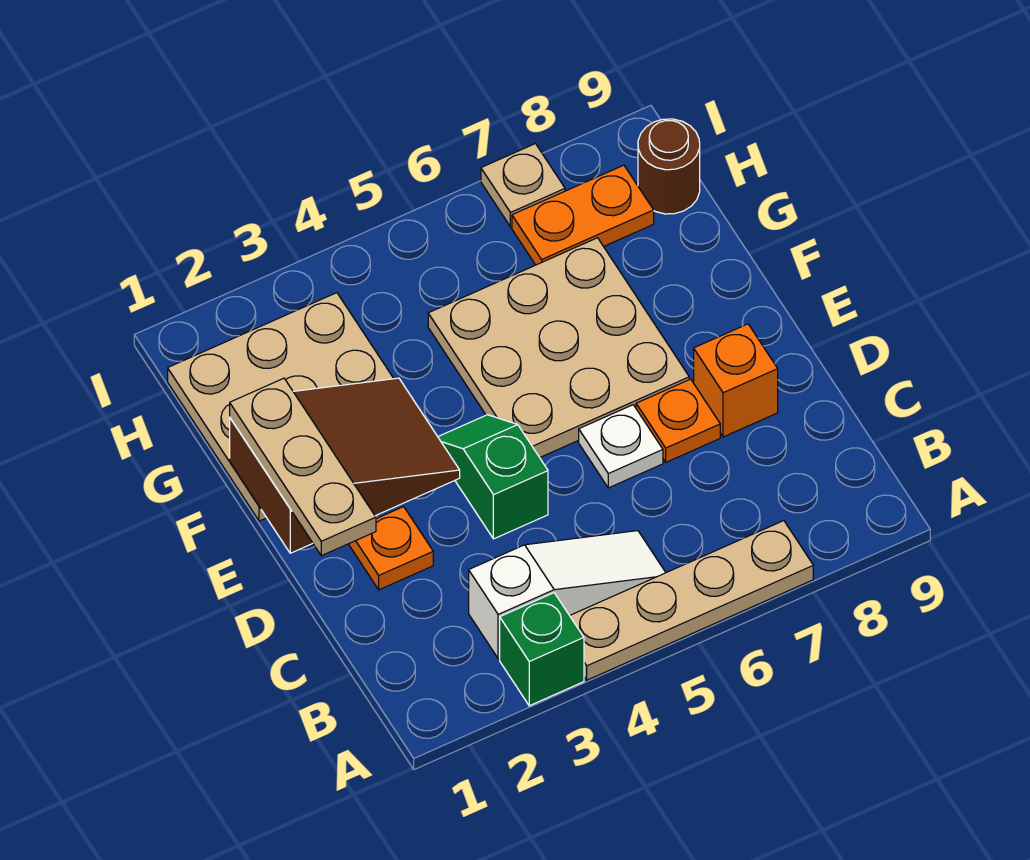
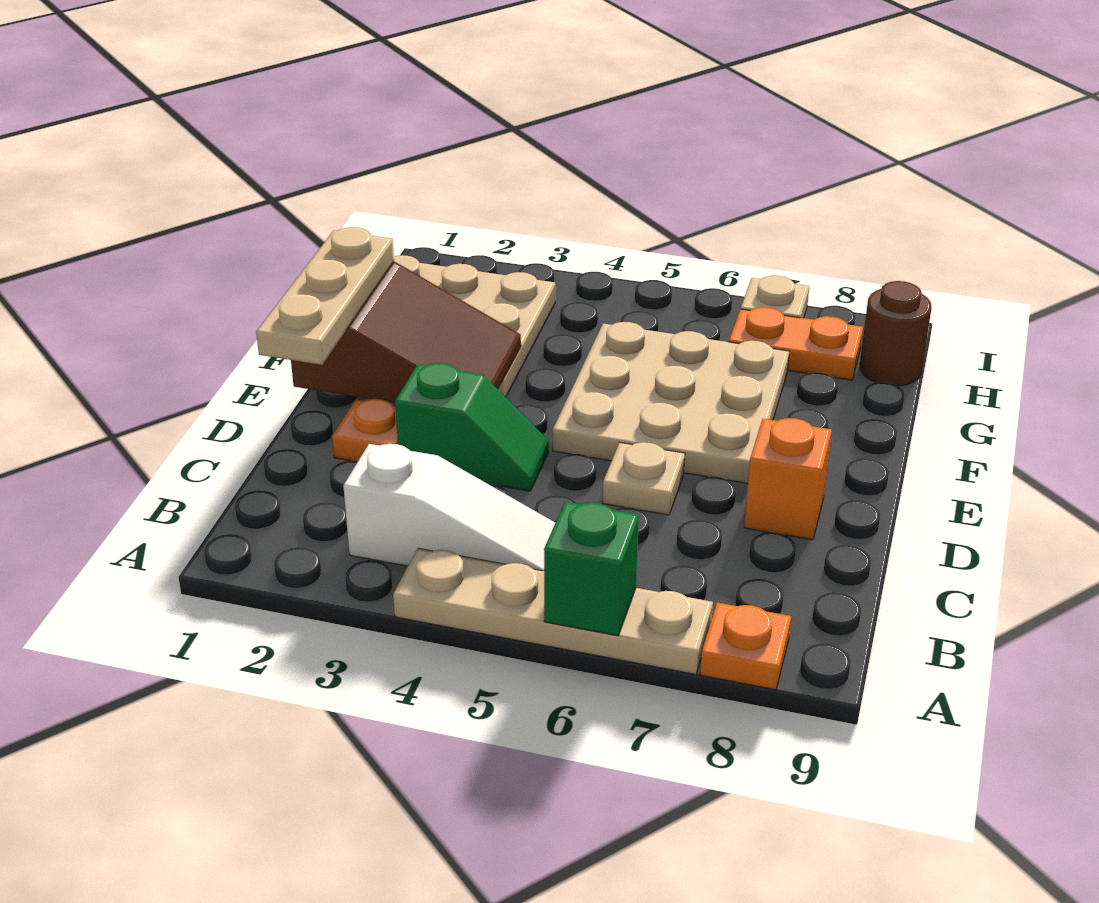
green brick A3 level 1 -> green brick A6 level 2
green slope D4:E4 level 1 top D -> green slope D3:D4 level 1 top 3
white plate D6 level 1 -> tan plate D6 level 1
orange plate D7 level 1 -> orange plate A8 level 1

